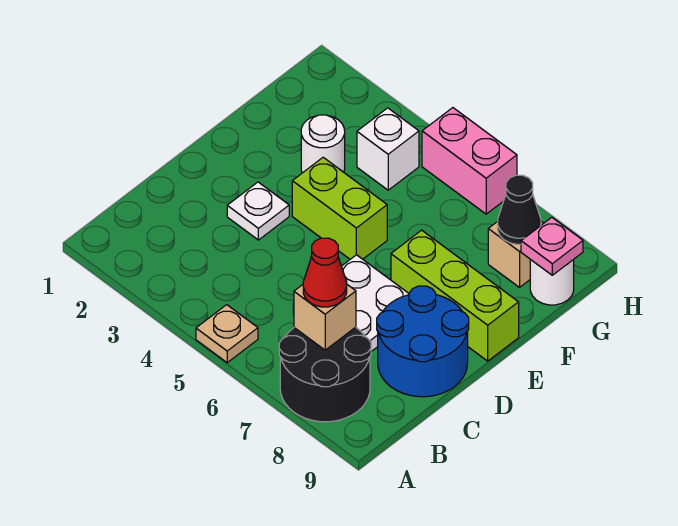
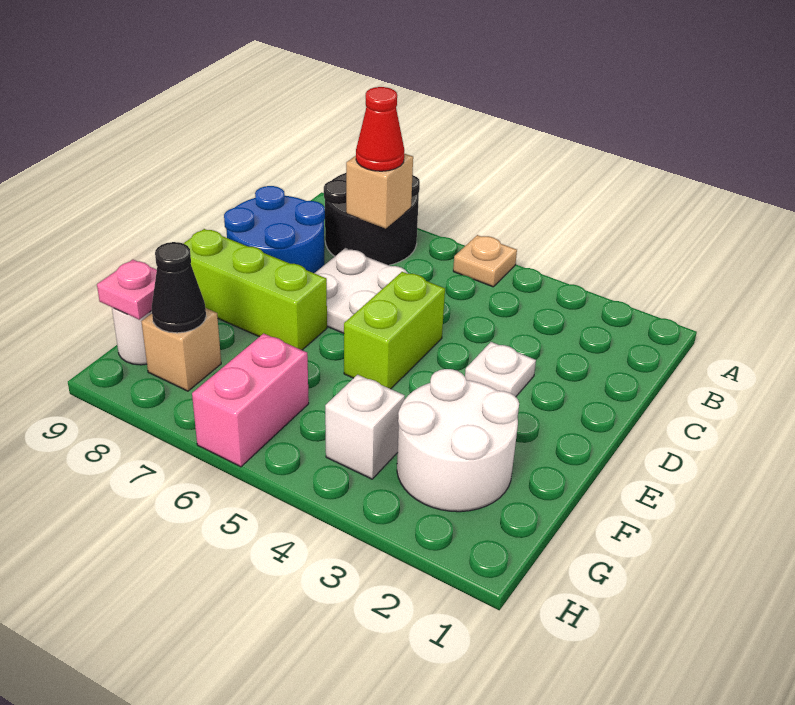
lime brick E4:E5 level 1 -> lime brick D5:E5 level 1
white round brick F3 level 1 -> white round brick F2:G3 level 1
pink brick H5:H6 level 1 -> pink brick G6:H6 level 1

